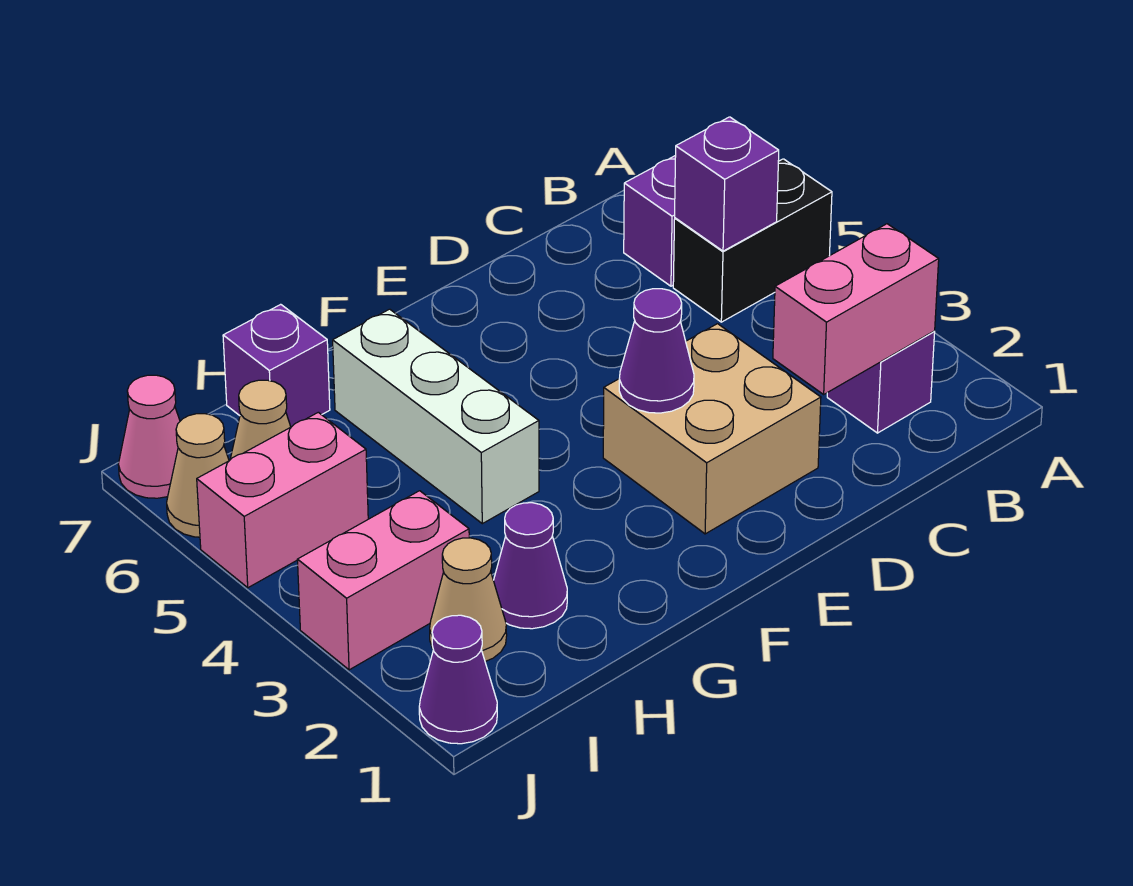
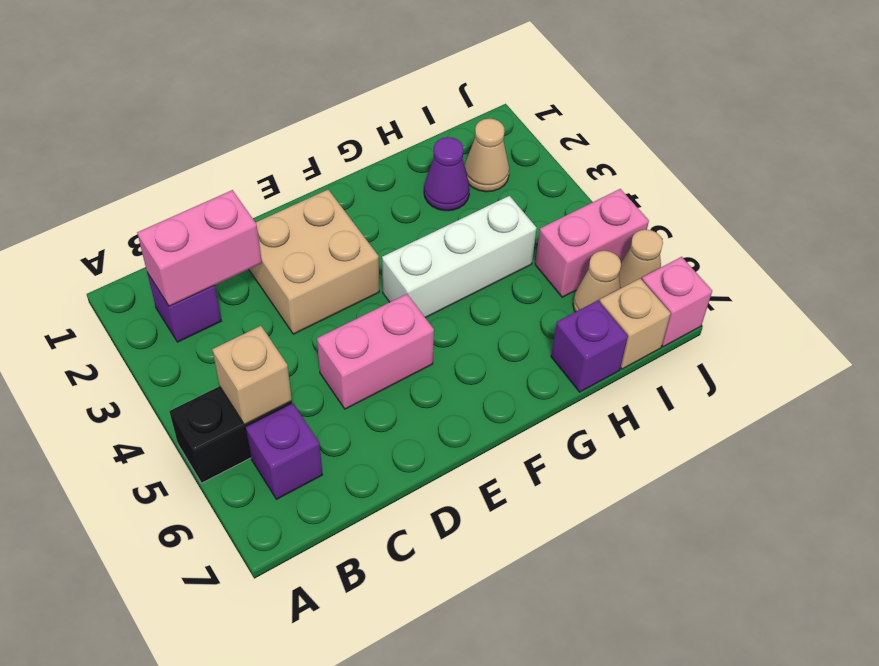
purple brick B5 level 2 -> tan brick B5 level 2
purple cone E3 level 2 -> none
white brick G4:G6 level 1 -> white brick F4:H4 level 1
pink brick I3:J3 level 1 -> pink brick D5:E5 level 1
none -> tan brick I7 level 1
purple cone J1 level 1 -> none
pink cone J7 level 1 -> pink brick J7 level 1

